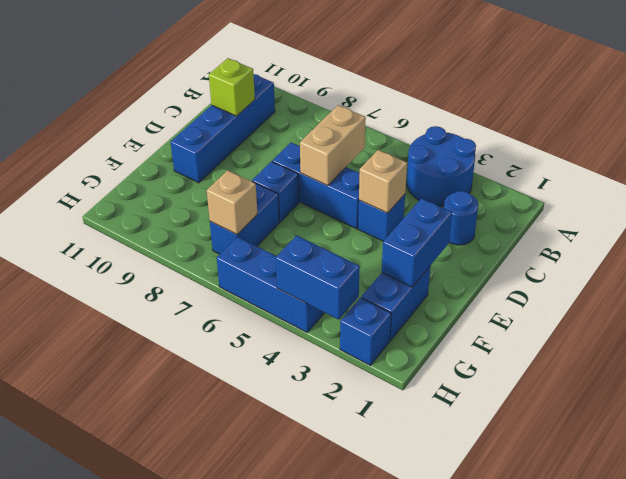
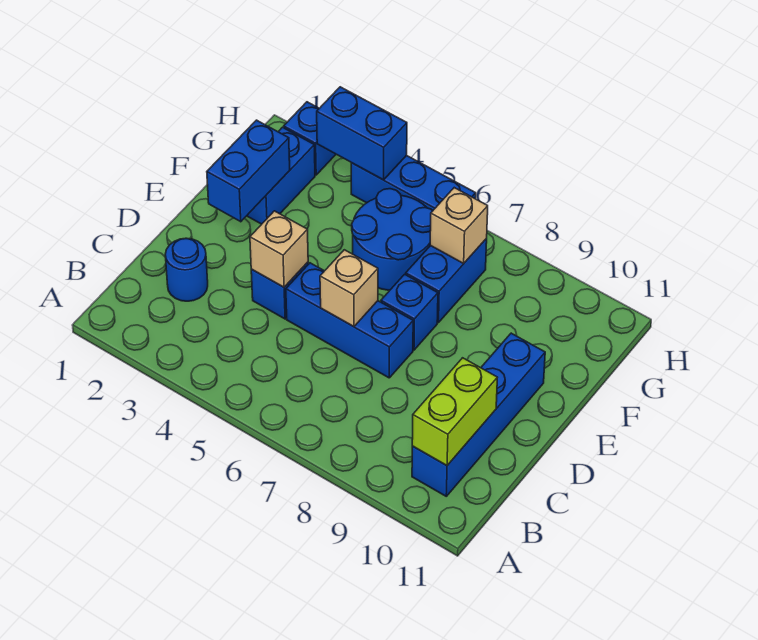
blue round brick A3:B4 level 1 -> blue round brick F5:G6 level 1
tan brick C6:D6 level 2 -> tan brick D6 level 2
lime brick C10 level 2 -> lime brick B10:C10 level 2

